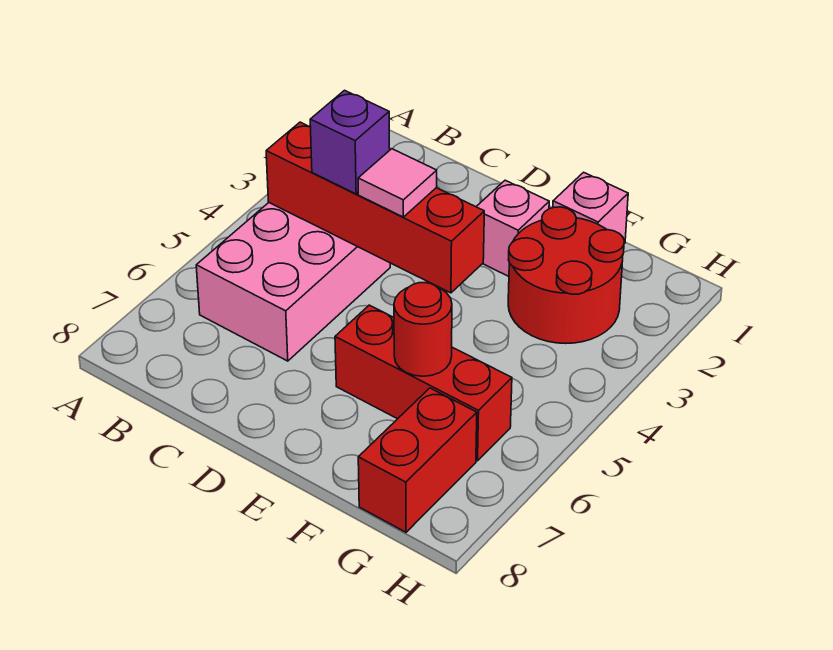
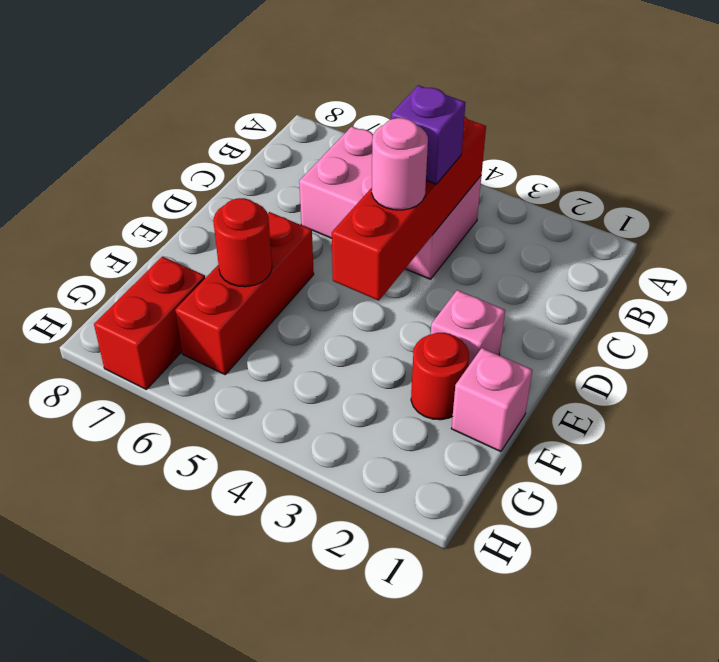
pink tile D4 level 3 -> pink round brick D4 level 3
red round brick F2:G3 level 1 -> red round brick F2 level 1
red brick G7:G8 level 1 -> red brick G7:H7 level 1

